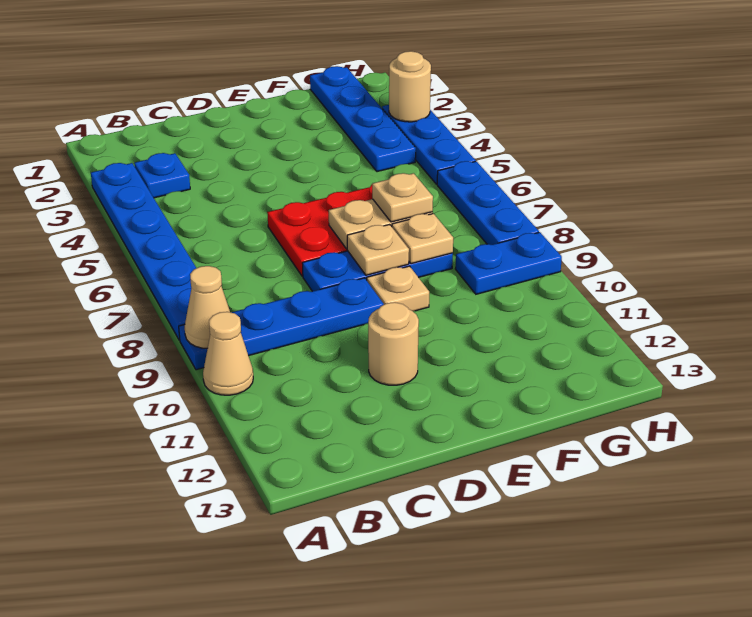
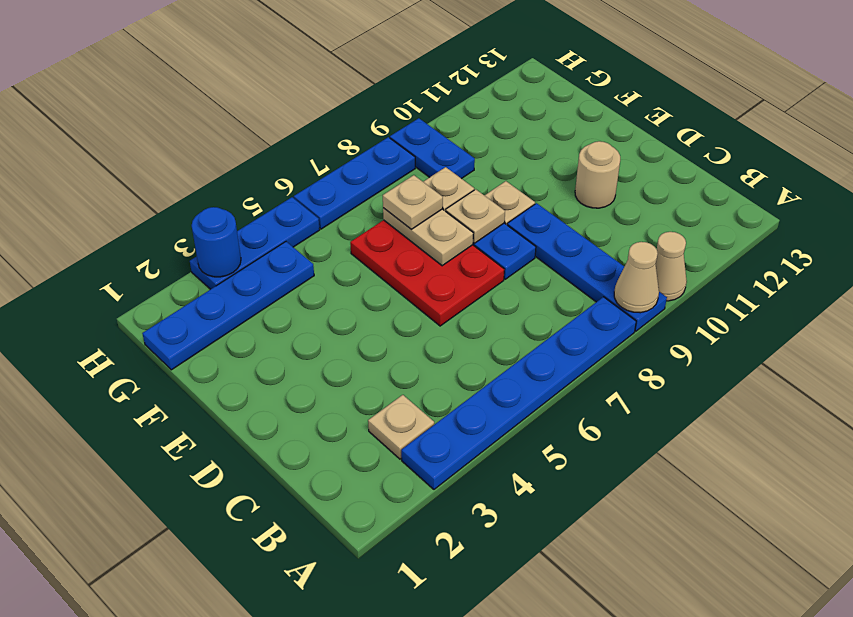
blue plate B3 level 1 -> tan plate B3 level 1
tan round brick H3 level 2 -> blue round brick H3 level 2

